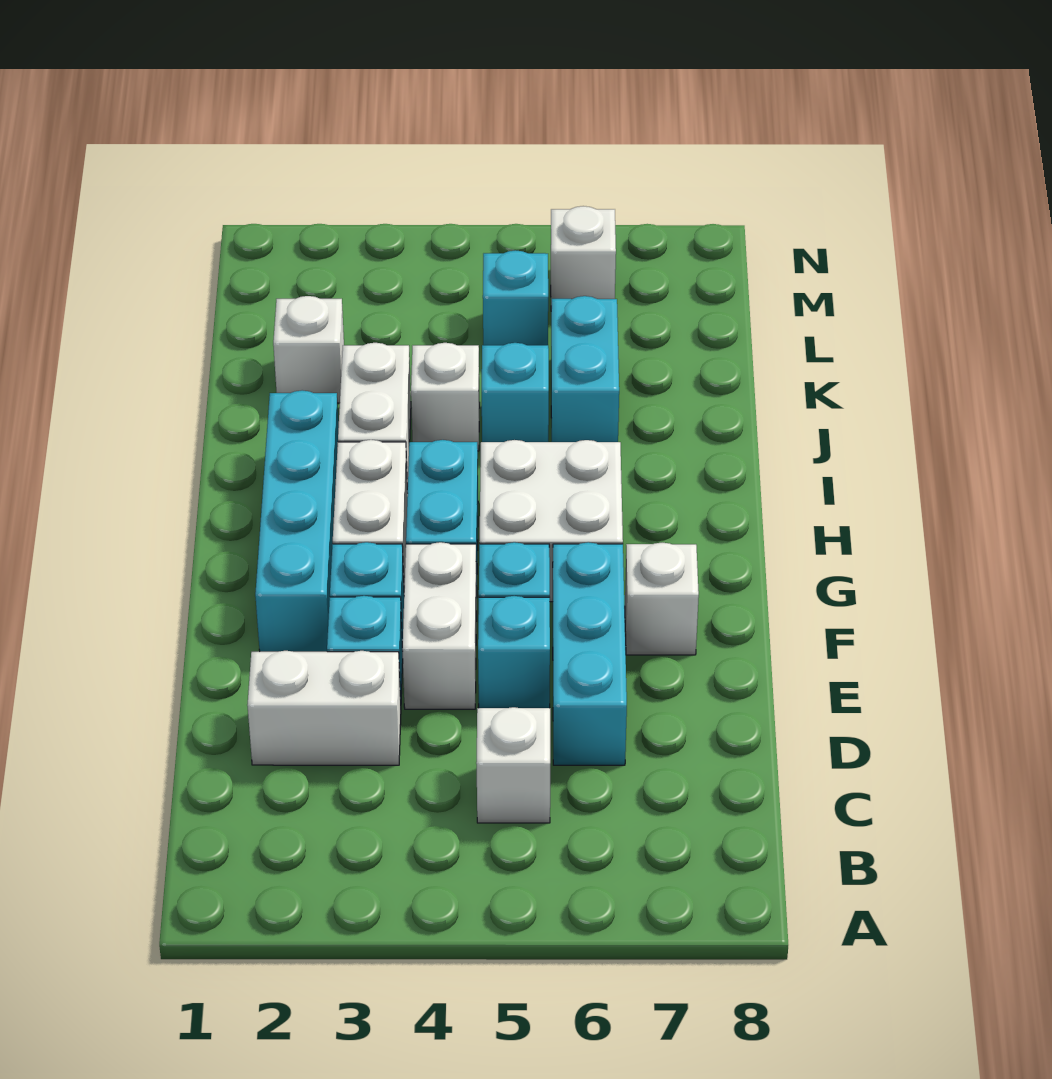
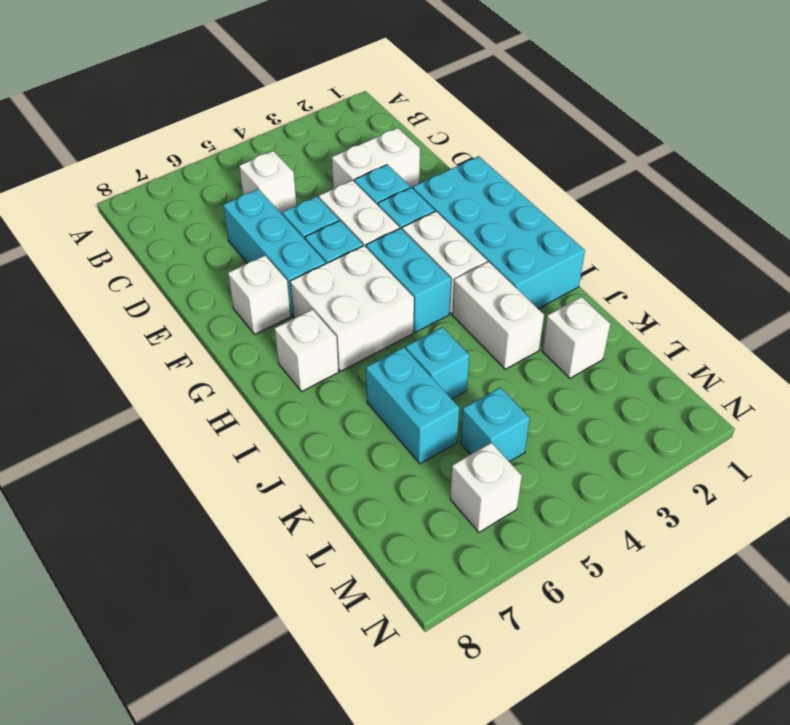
cyan brick F2:I2 level 1 -> cyan brick F1:I2 level 1
white brick J4 level 1 -> white brick H7 level 1

